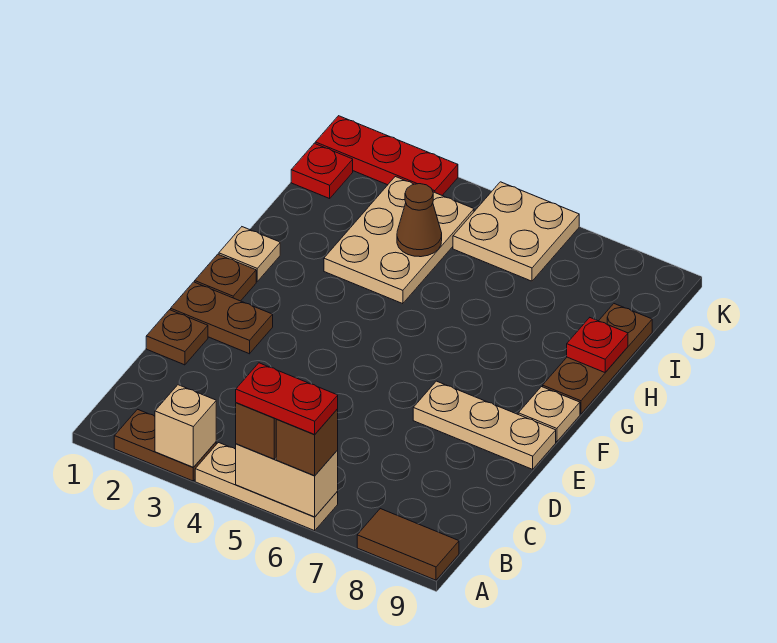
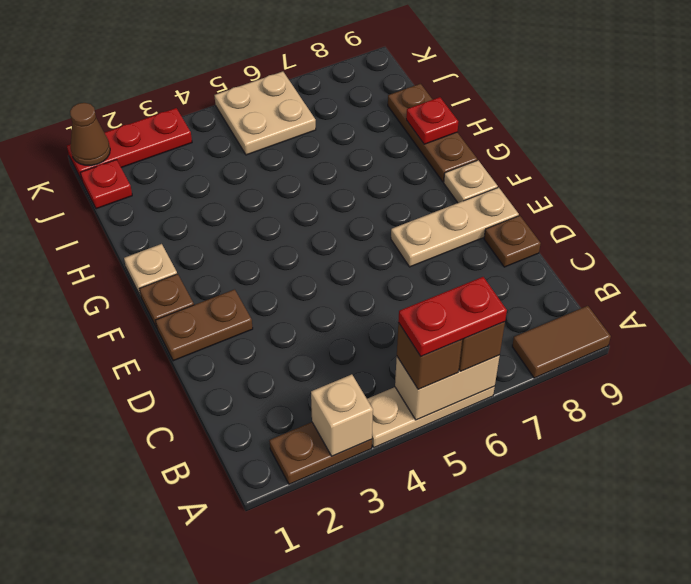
brown plate D1 level 1 -> brown plate D9 level 1
tan plate H3:J4 level 1 -> none
brown cone I4 level 2 -> brown cone K1 level 2

